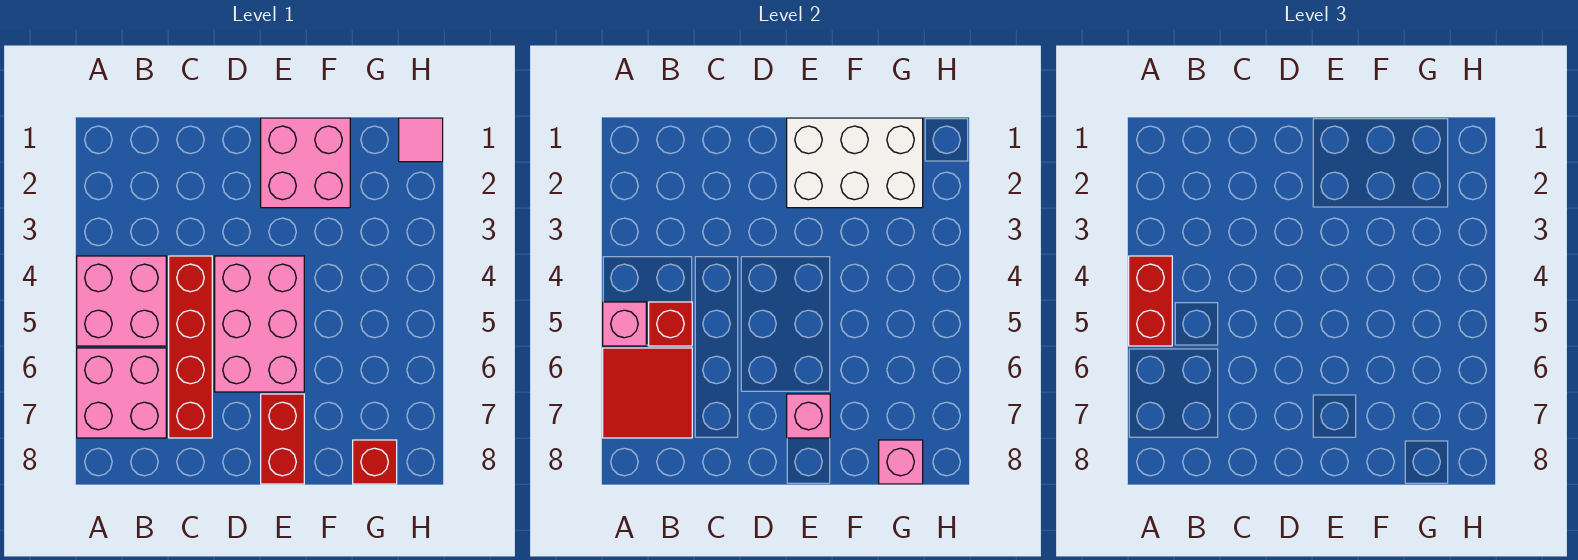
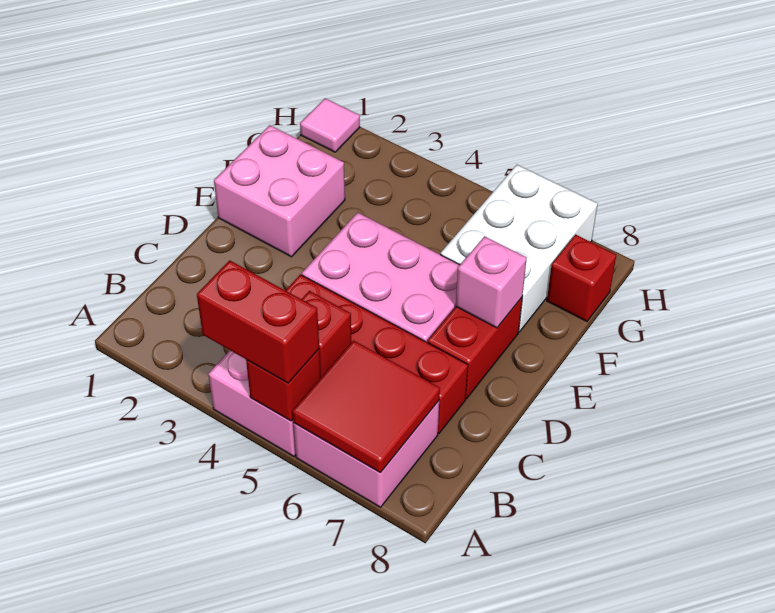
pink brick A5 level 2 -> red brick A5 level 2
white brick E1:G2 level 2 -> white brick F6:H7 level 1
red brick E7:E8 level 1 -> red brick D7:E7 level 1
pink brick G8 level 2 -> none

